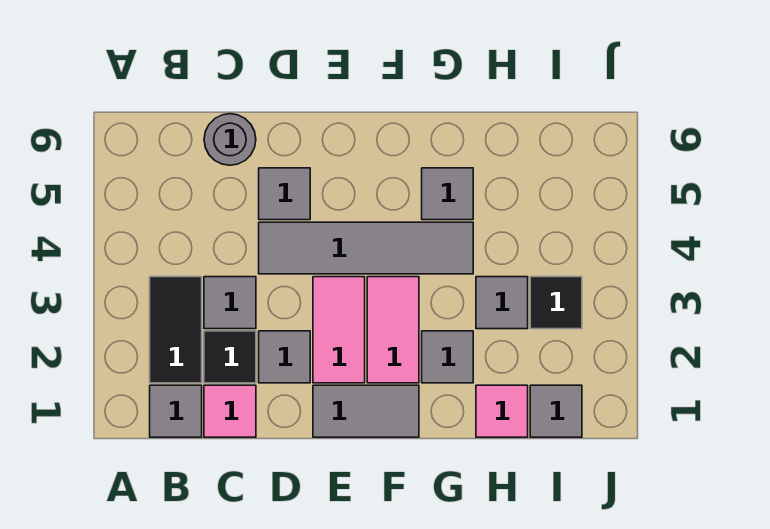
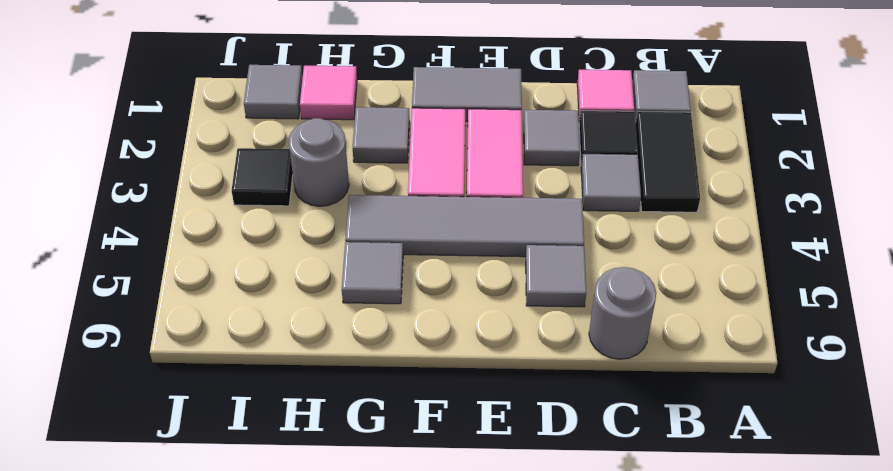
grey tile H3 level 1 -> grey round brick H3 level 1

